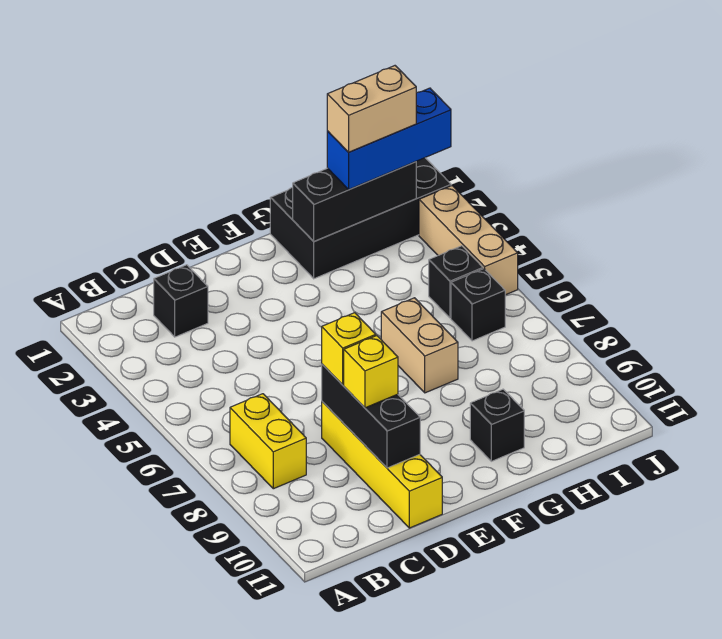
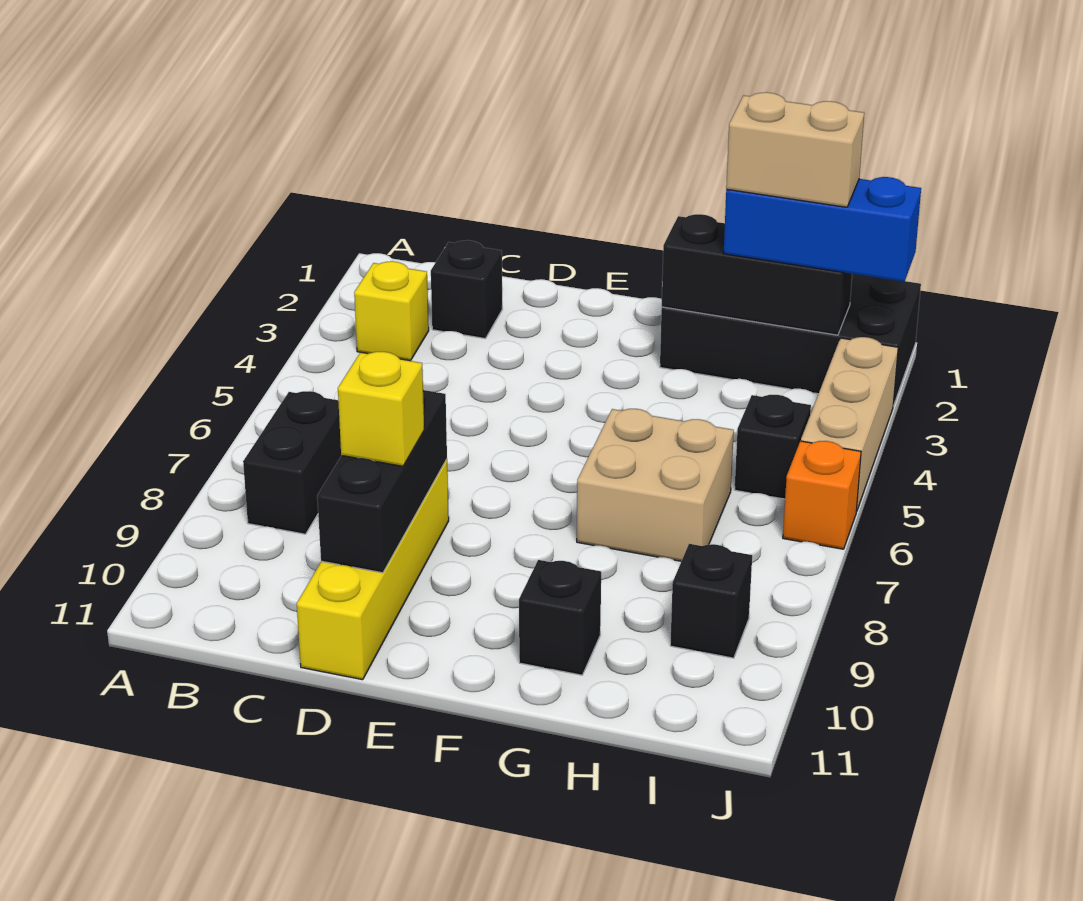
yellow brick B7:B8 level 1 -> black brick B7:B8 level 1
yellow brick D8 level 3 -> yellow brick B3 level 1
tan brick G6:G7 level 1 -> tan brick G6:H7 level 1
black brick I6 level 1 -> black brick I9 level 1
none -> orange brick J6 level 1

